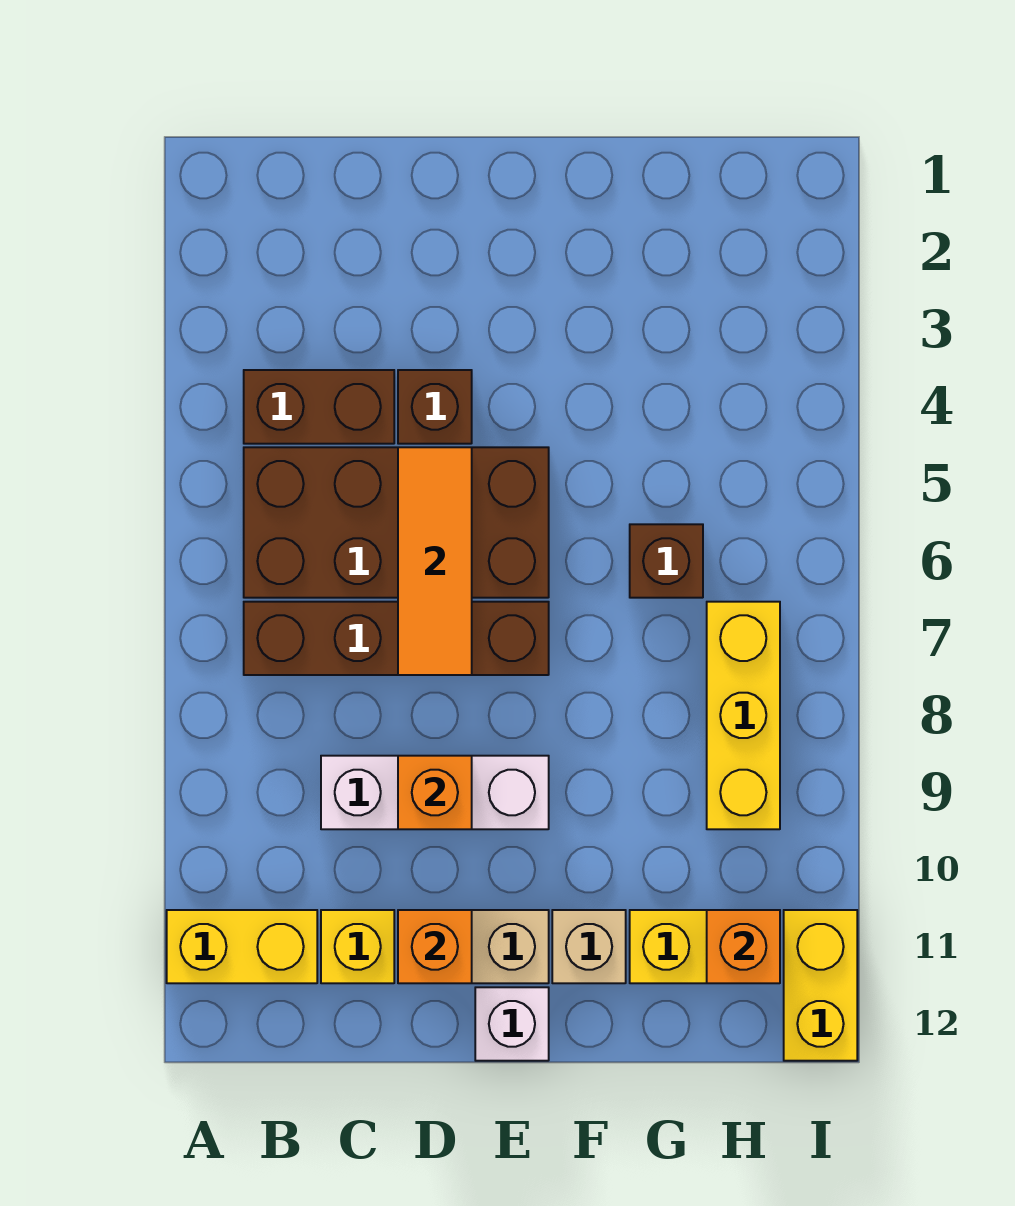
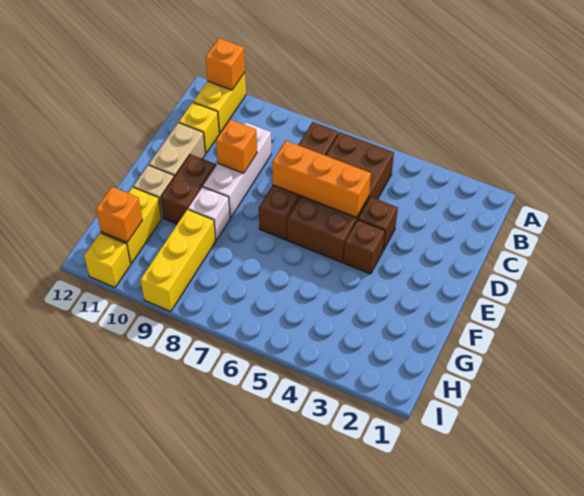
brown brick B4:C4 level 1 -> brown brick E10:F10 level 1
orange tile D5:D7 level 2 -> orange brick D5:D7 level 2
orange brick D11 level 2 -> orange brick A11 level 2
white brick E12 level 1 -> white brick F9 level 1
brown brick G6 level 1 -> brown brick E4 level 1
yellow brick H7:H9 level 1 -> yellow brick G9:I9 level 1
yellow brick I11:I12 level 1 -> yellow brick I11 level 1

